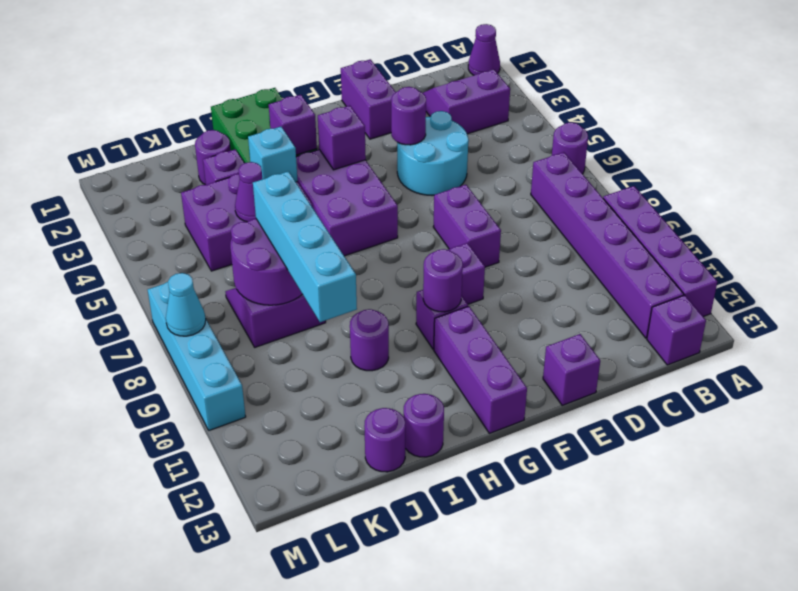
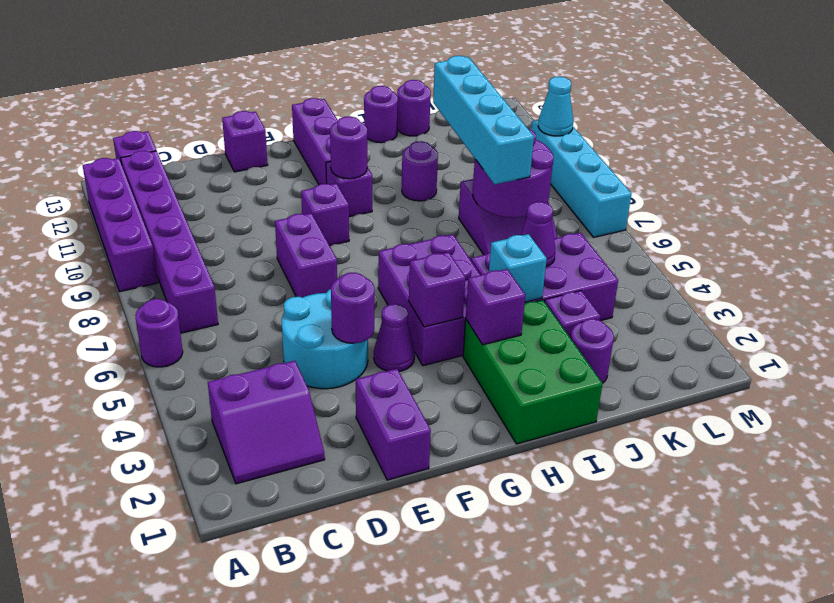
purple cone A1 level 1 -> purple cone F4 level 1
cyan cone M8 level 2 -> cyan cone M10 level 2

